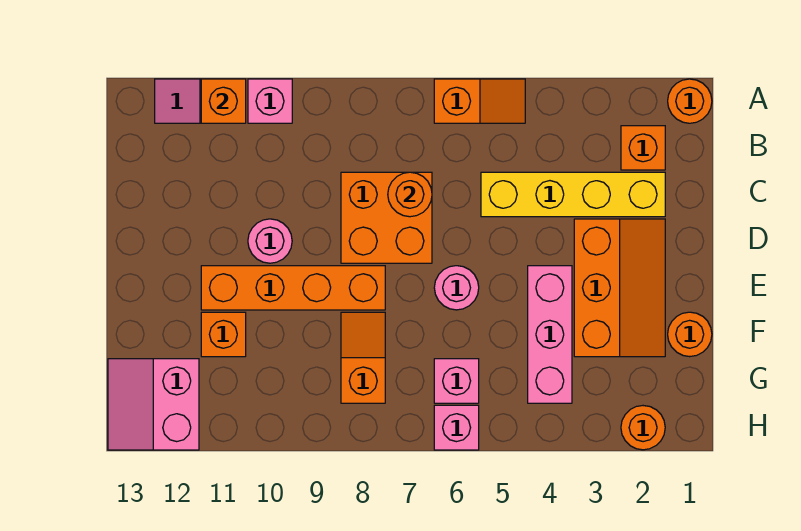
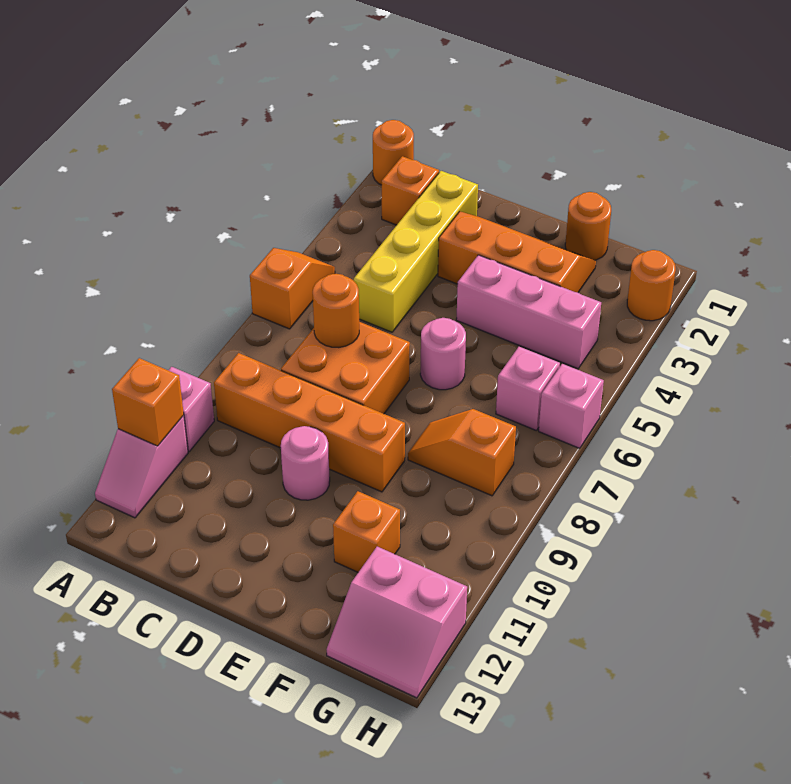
orange brick E8:E11 level 1 -> orange brick B9:E9 level 1

